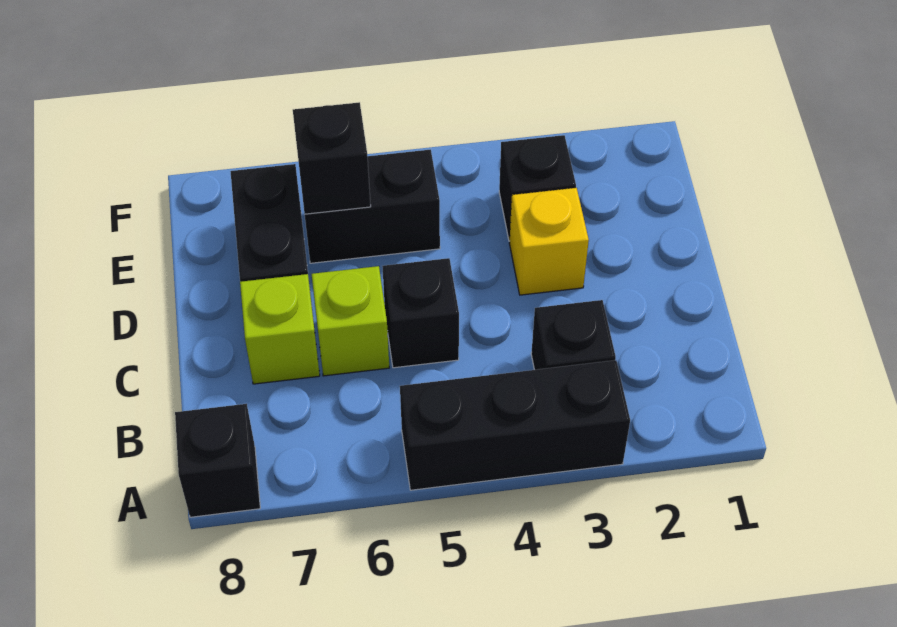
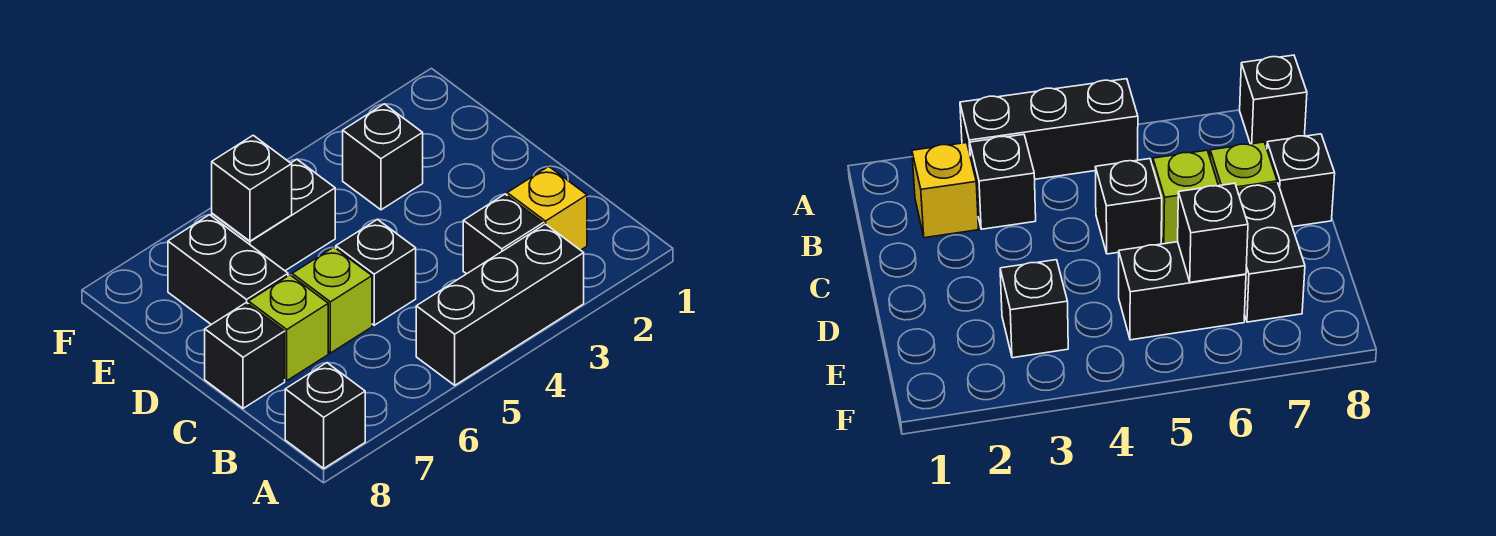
none -> black brick C8 level 1
yellow brick D3 level 1 -> yellow brick B2 level 1

